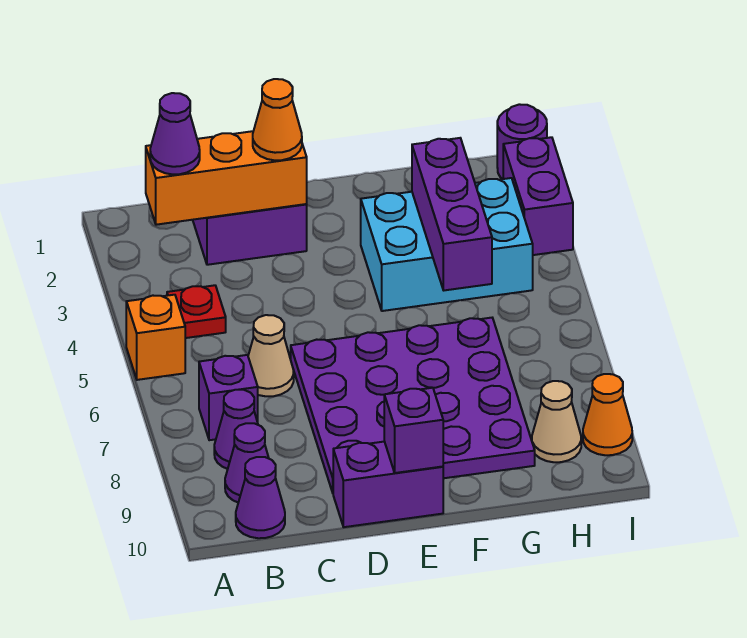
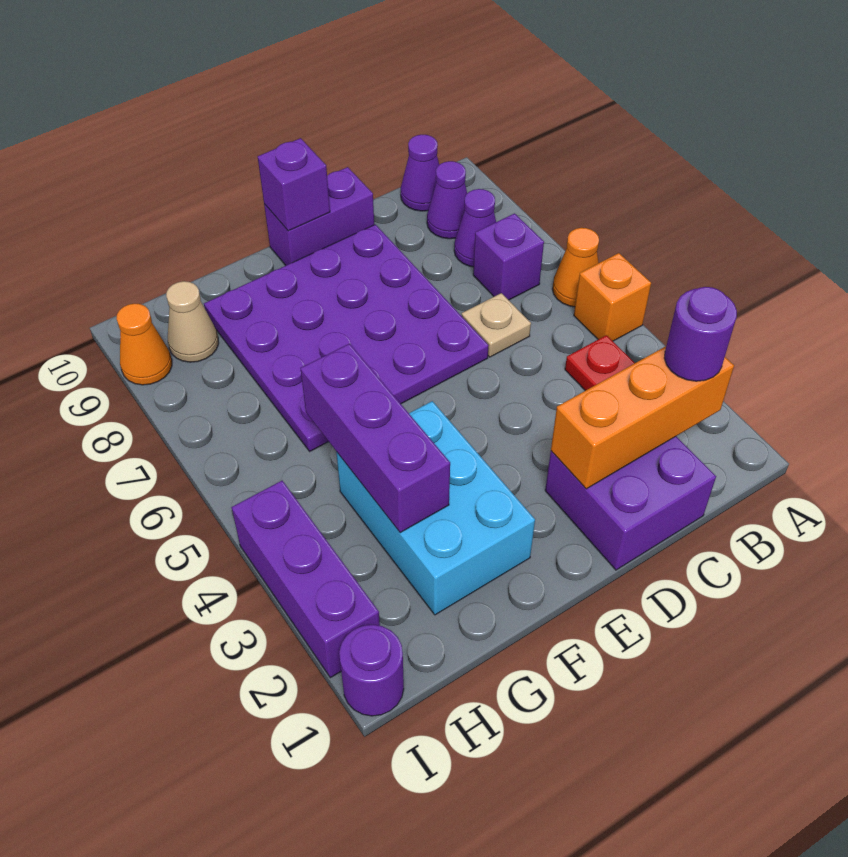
purple cone B2 level 3 -> purple round brick B2 level 3
tan cone C6 level 1 -> tan plate C6 level 1
orange cone D2 level 3 -> orange cone A6 level 1
cyan brick F3:H4 level 1 -> cyan brick F2:G4 level 1
purple brick I2:I3 level 1 -> purple brick I2:I4 level 1

